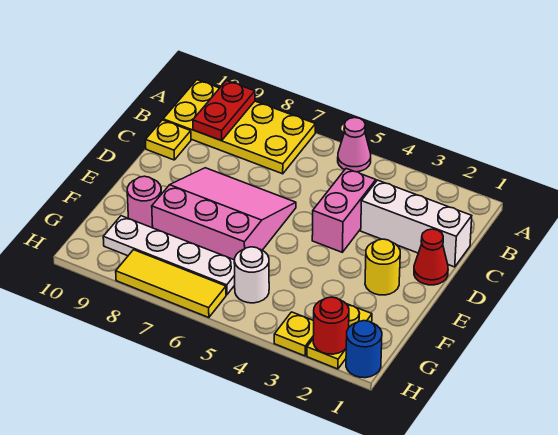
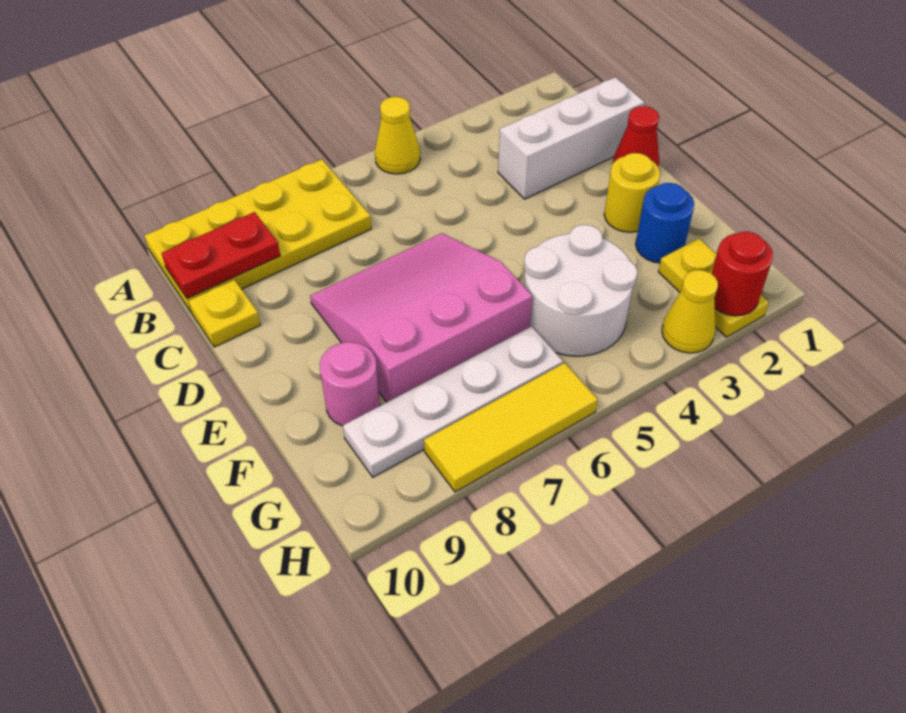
pink cone A5 level 1 -> yellow cone A5 level 1
red plate A9:B9 level 2 -> red plate B9:B10 level 2
pink brick C4:D4 level 1 -> none
white round brick G5 level 1 -> white round brick F4:G5 level 1
blue round brick H1 level 1 -> blue round brick F2 level 1
yellow plate H3 level 1 -> yellow cone H3 level 1

